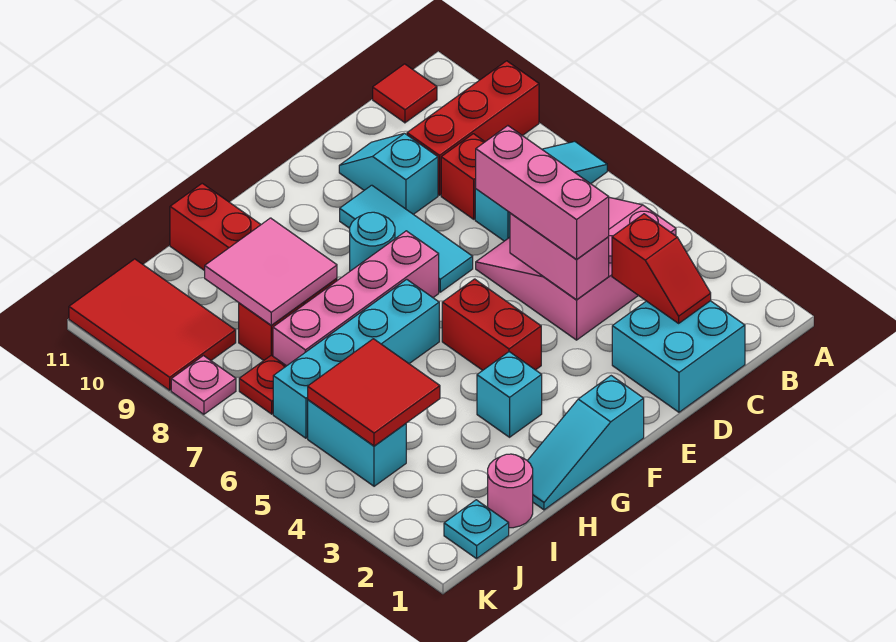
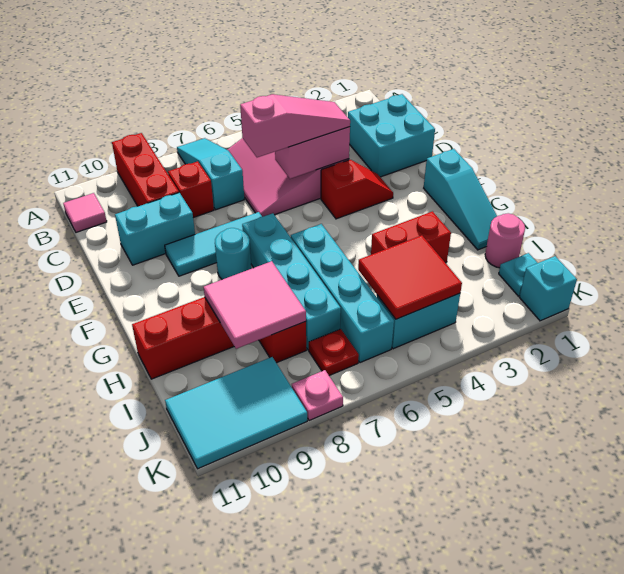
red tile B11 level 1 -> pink tile B11 level 1
red slope C2:C3 level 2 top 3 -> red slope E3:E4 level 1 top 4
pink brick D4:D6 level 3 -> pink slope D4:D6 level 3 top 6
cyan slope D9:D10 level 1 top 9 -> cyan brick D9:D10 level 1
red brick F4:F5 level 1 -> red brick H3:H4 level 1
pink brick F7:I7 level 1 -> cyan brick F7:I7 level 1
cyan brick G3 level 1 -> cyan brick K1 level 1
red tile J9:K11 level 1 -> cyan tile J9:K11 level 1

